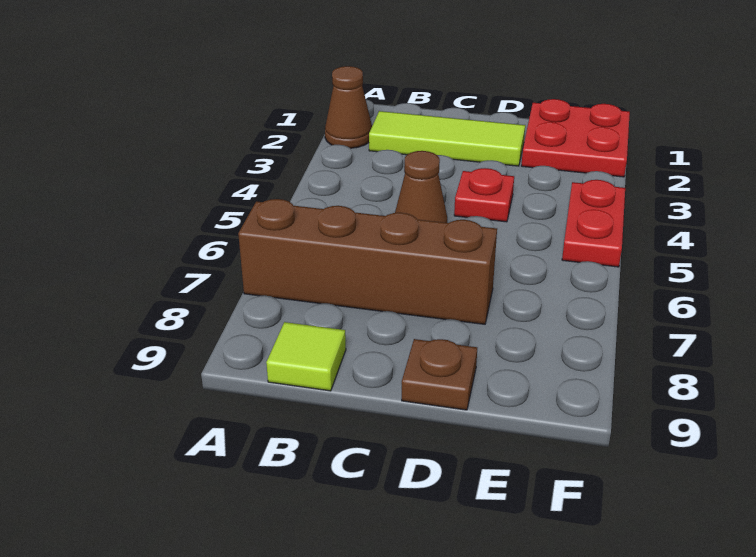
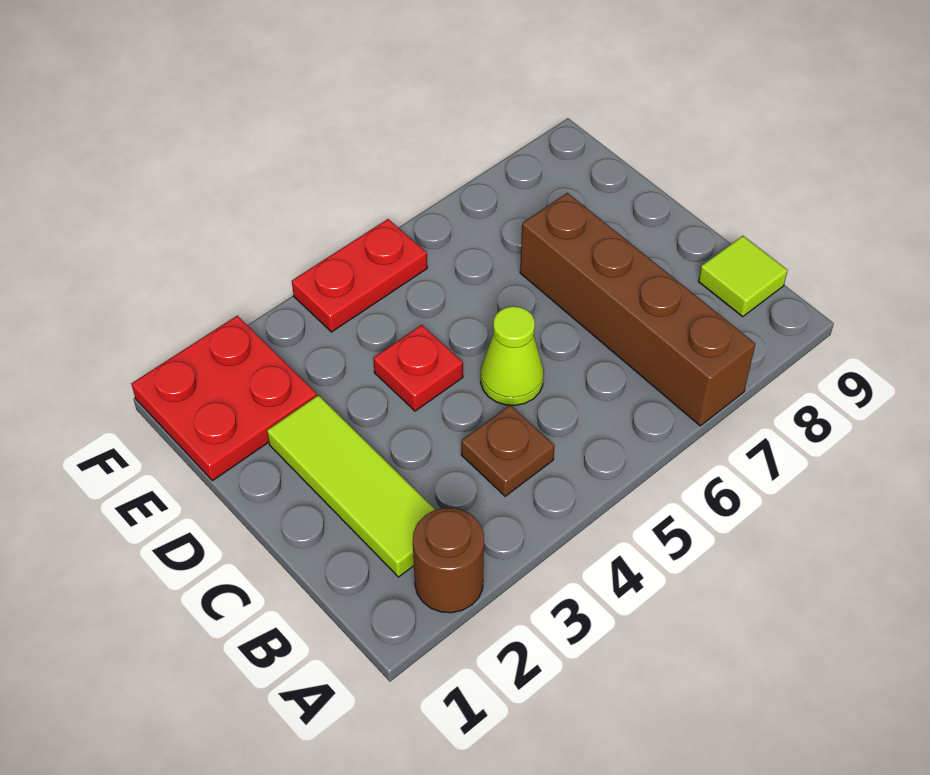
brown cone A2 level 1 -> brown round brick A2 level 1
brown cone C5 level 1 -> lime cone C5 level 1
brown plate D9 level 1 -> brown plate B4 level 1

